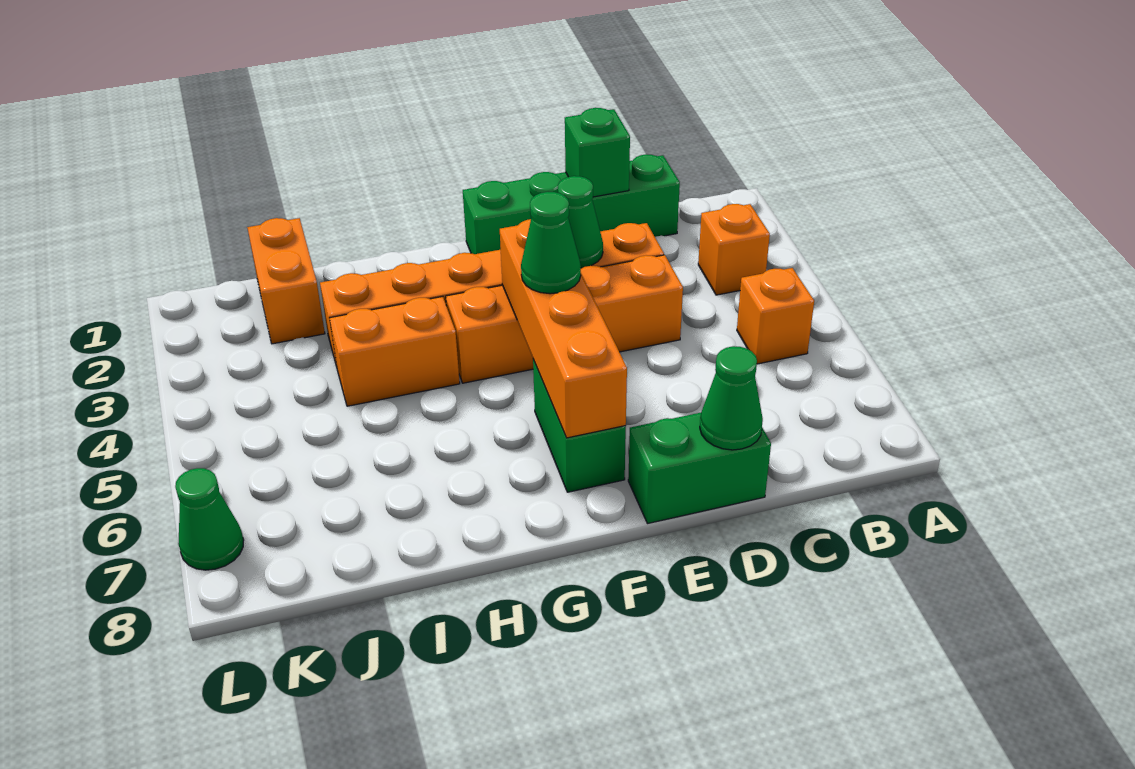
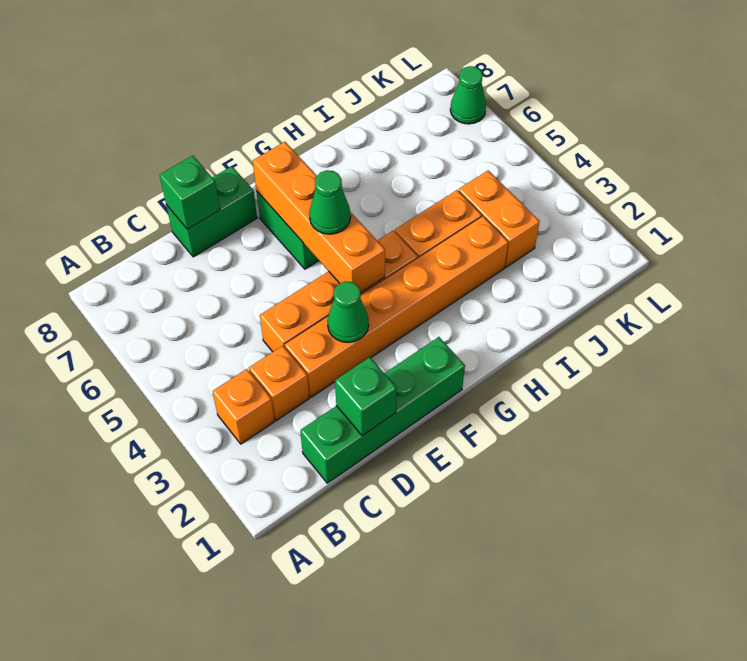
orange brick B5 level 1 -> orange brick C3 level 1
green cone D8 level 2 -> green brick D8 level 2
orange brick J1:J2 level 1 -> orange brick J3:J4 level 1

